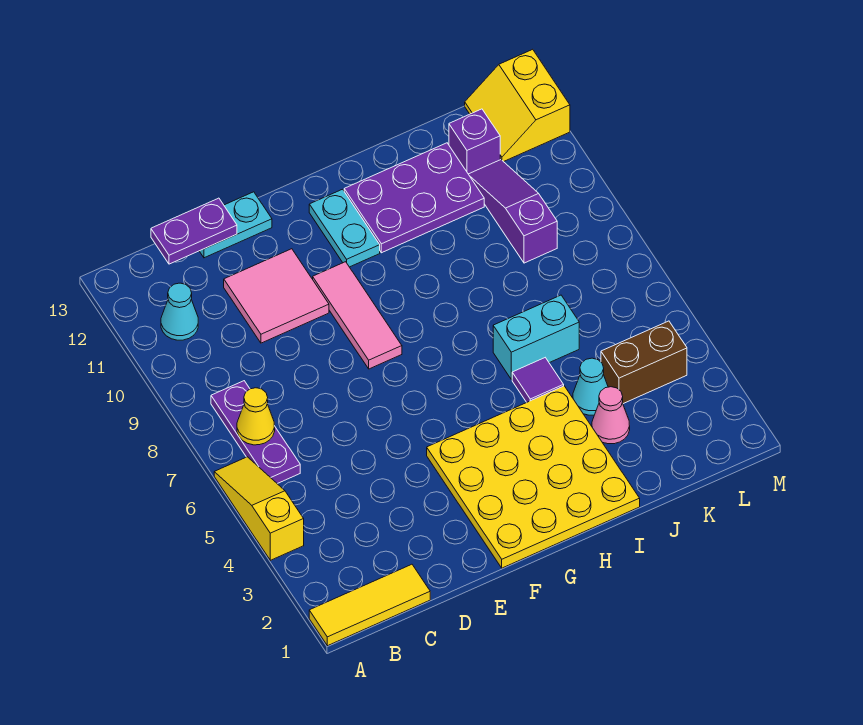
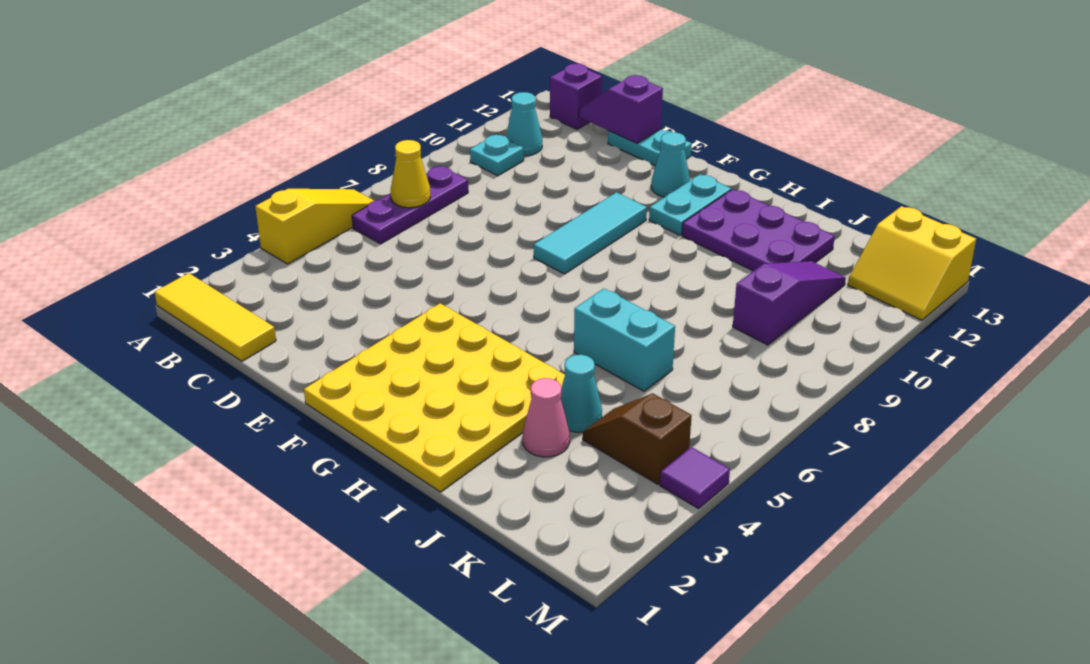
none -> cyan plate B10 level 1
purple plate C13:D13 level 2 -> purple slope C13:D13 level 2 top D
pink tile D10:E11 level 1 -> none
pink tile F8:F10 level 1 -> cyan tile F8:F10 level 1
none -> cyan cone F12 level 1
purple tile I5 level 1 -> purple tile M4 level 1
brown brick K4:L4 level 1 -> brown slope K4:L4 level 1 top L
purple brick K12 level 1 -> purple brick B13 level 1
yellow slope L12:M13 level 1 top M -> yellow slope L12:M13 level 1 top 13

